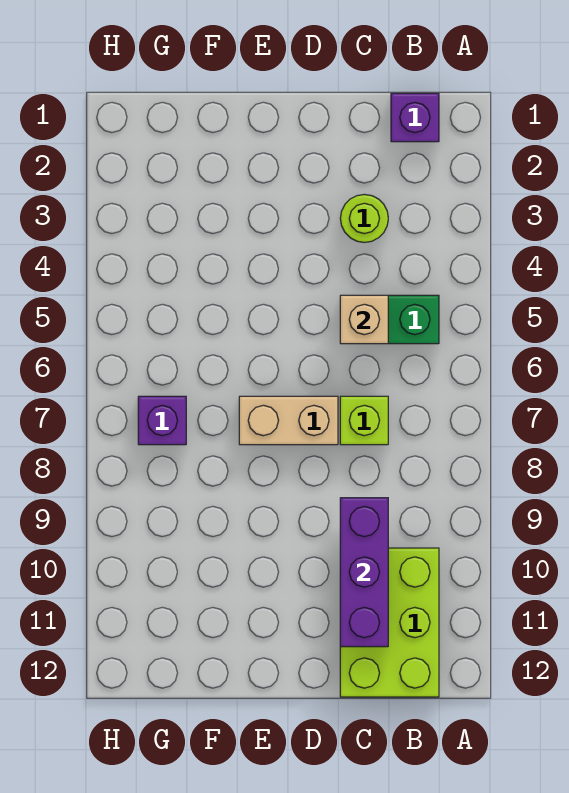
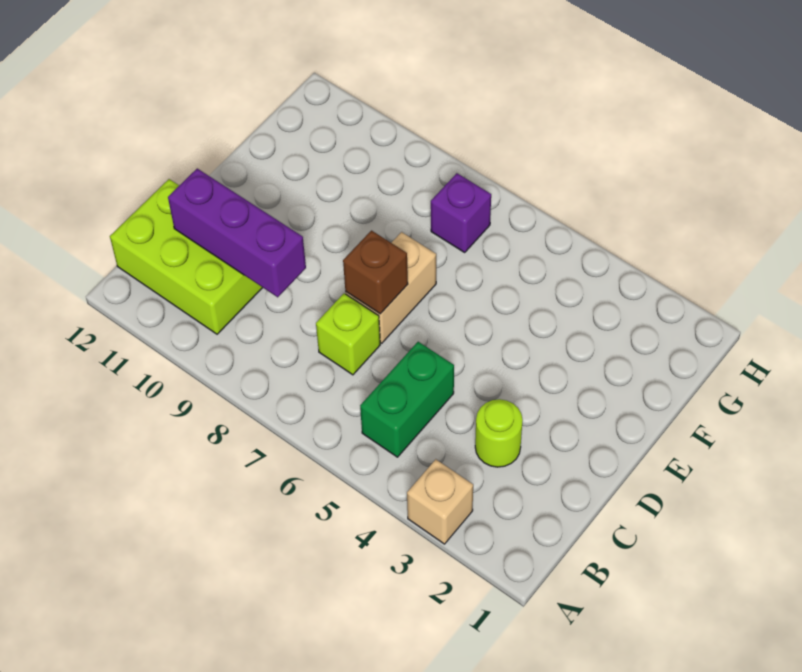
purple brick B1 level 1 -> none
tan brick C5 level 2 -> tan brick A3 level 1
none -> brown brick D7 level 2

